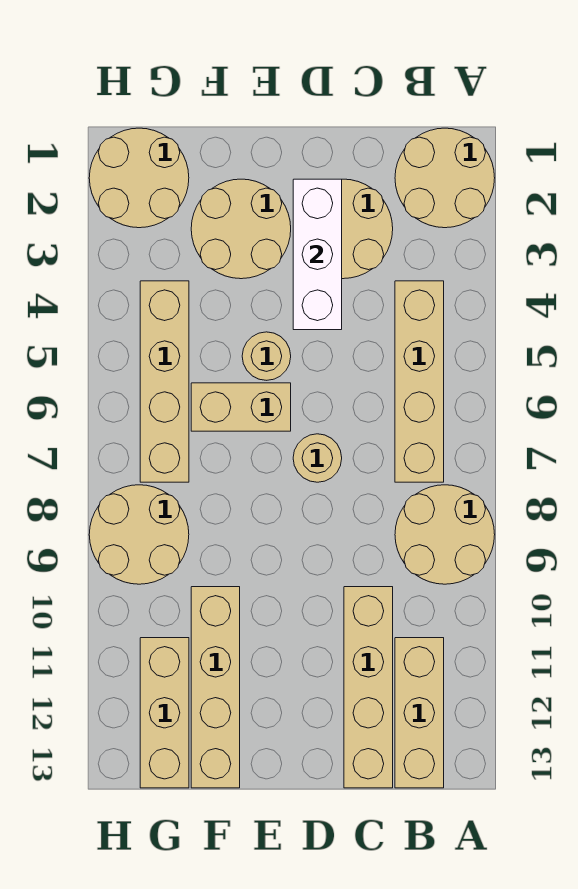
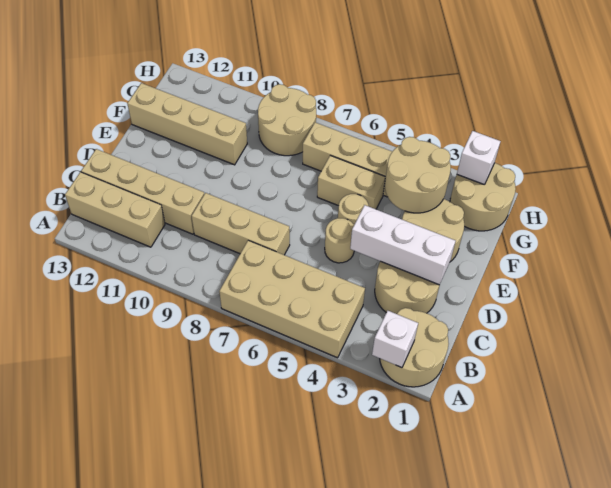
none -> white brick A2 level 2
tan round brick A8:B9 level 1 -> tan round brick F3:G4 level 2
tan brick B4:B7 level 1 -> tan brick A4:B7 level 1
tan round brick D7 level 1 -> tan round brick D5 level 1
tan brick E6:F6 level 1 -> tan brick F5:F6 level 1
tan brick G11:G13 level 1 -> tan brick C7:C9 level 1
none -> white brick H2 level 2

